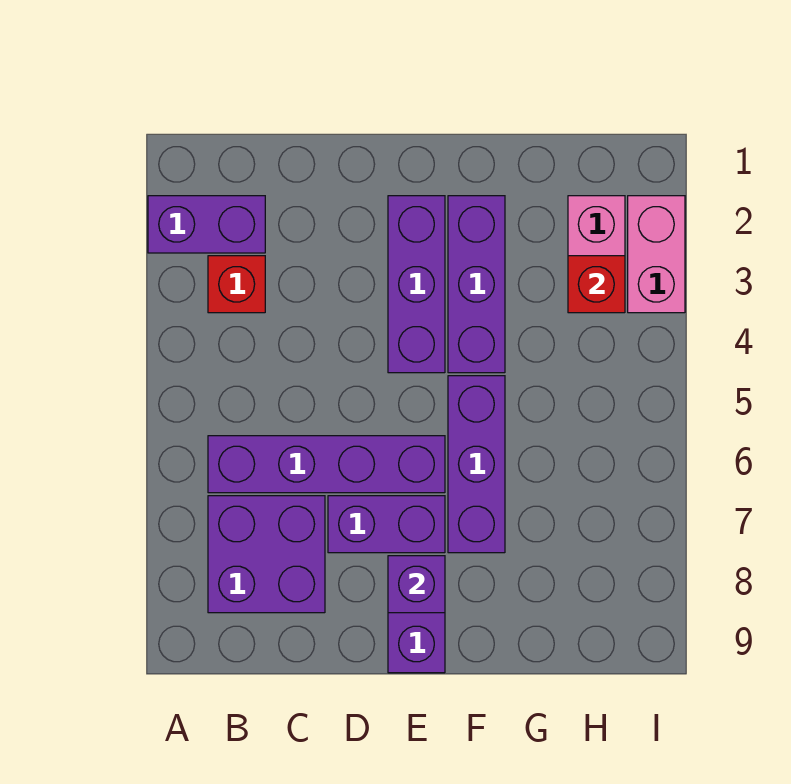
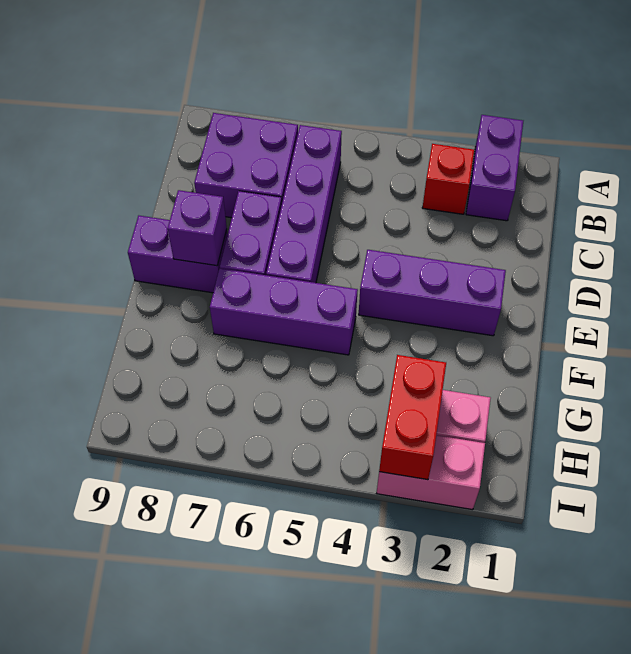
purple brick F2:F4 level 1 -> none
red brick H3 level 2 -> red brick H3:I3 level 2

